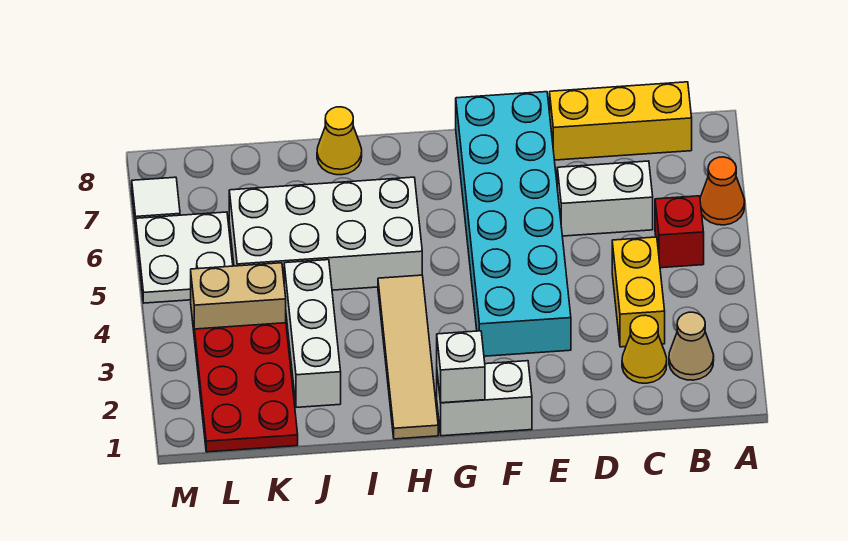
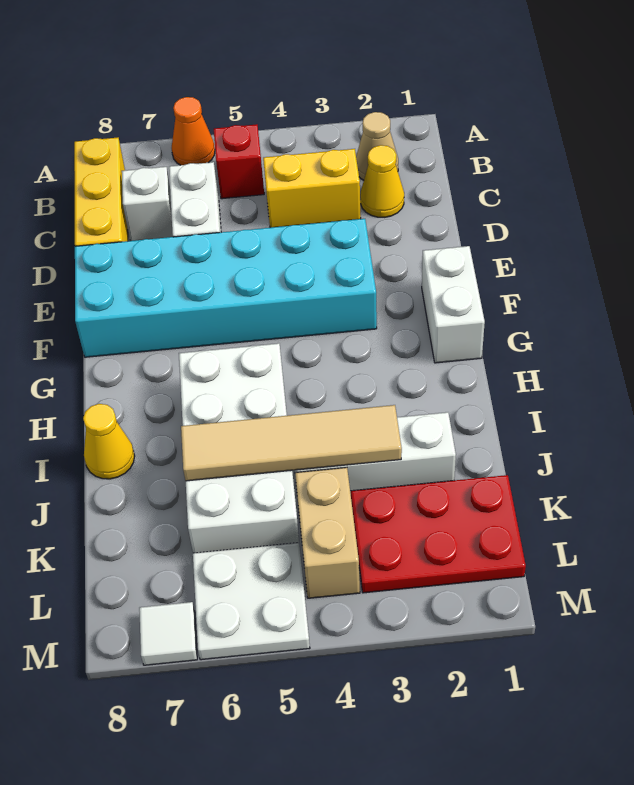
white brick G1 level 2 -> white brick C7 level 1
tan tile H1:H4 level 1 -> tan tile J3:J6 level 2

